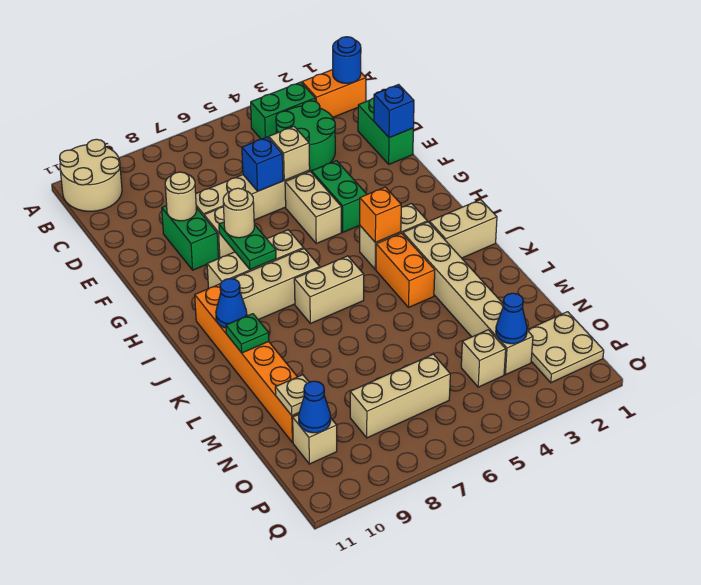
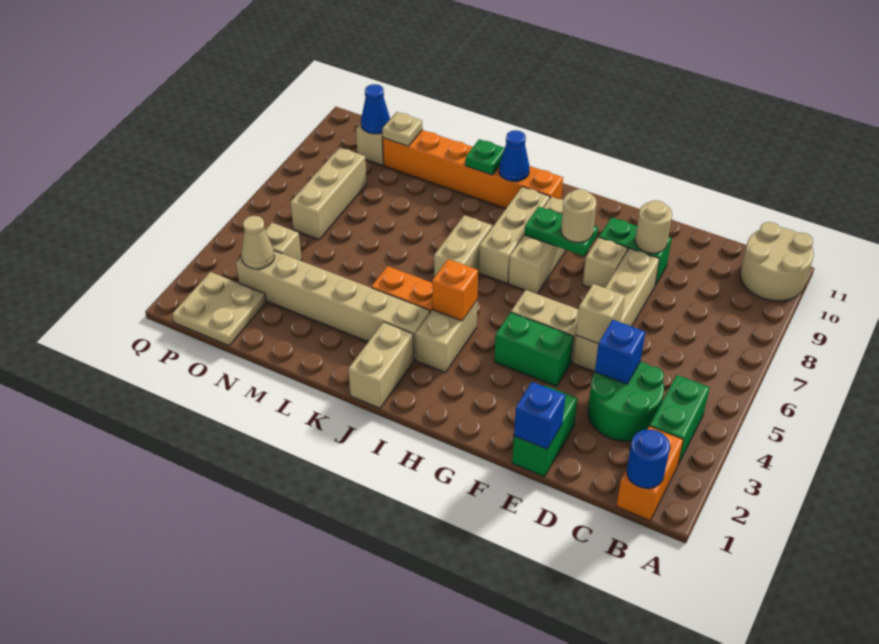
green brick D1:E1 level 1 -> green brick E1:E2 level 1
blue brick E6 level 2 -> blue brick D4 level 2
blue cone O3 level 2 -> tan cone O3 level 2

